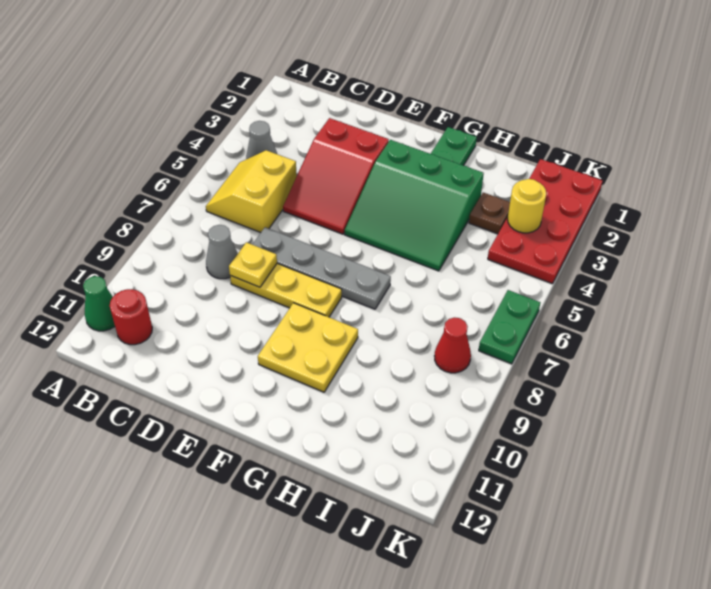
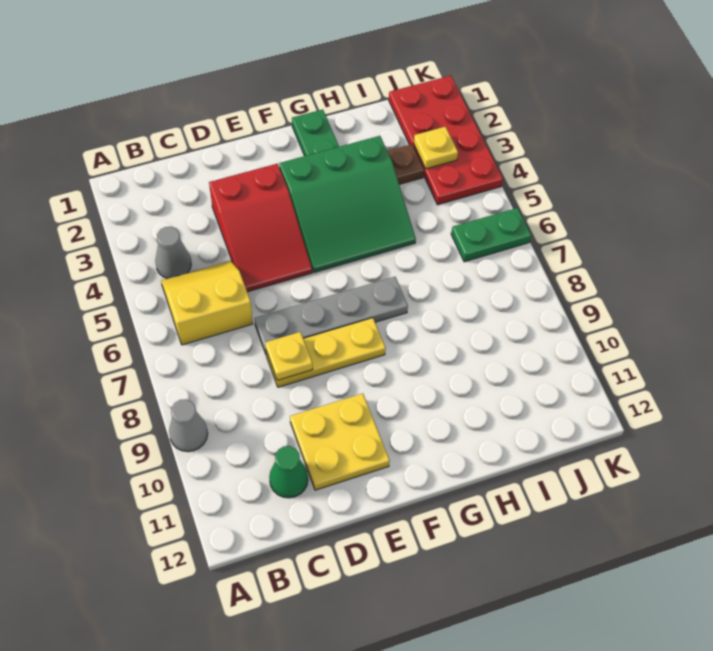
green cone A11 level 1 -> green cone C11 level 1
yellow slope B5:C6 level 1 top C -> yellow slope B5:C6 level 1 top 6
red round brick B11 level 1 -> none
grey cone C8 level 1 -> grey cone A9 level 1
yellow plate F9:G10 level 1 -> yellow plate D10:E11 level 1
yellow round brick J3 level 2 -> yellow plate J3 level 2
red cone J8 level 1 -> none
green plate K6:K7 level 1 -> green plate J6:K6 level 1

